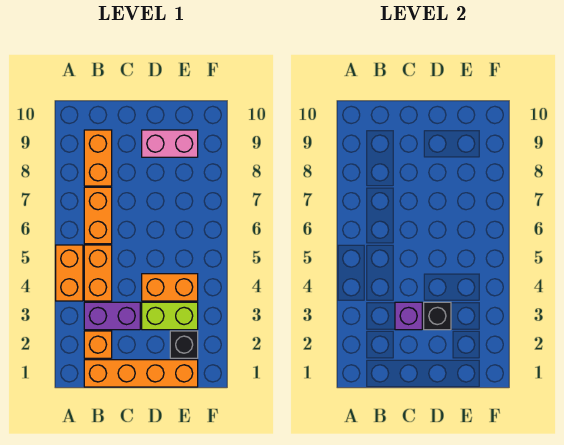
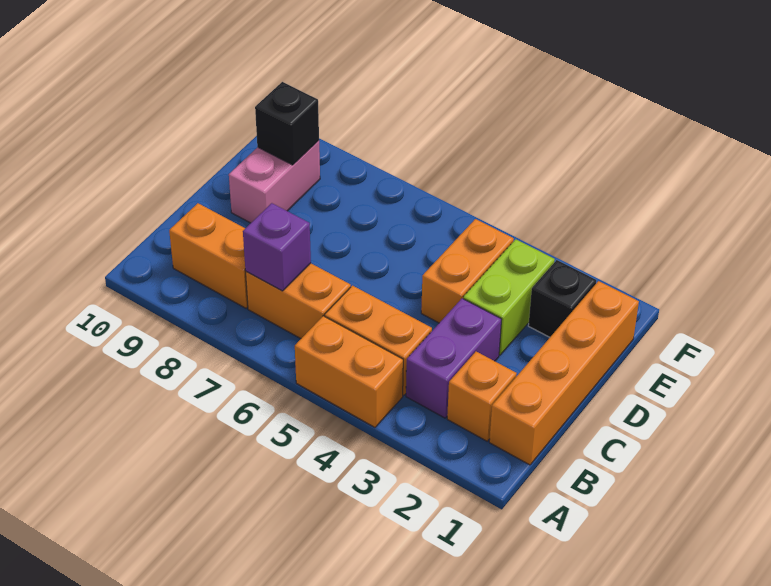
purple brick C3 level 2 -> purple brick B7 level 2
black brick D3 level 2 -> black brick E9 level 2

